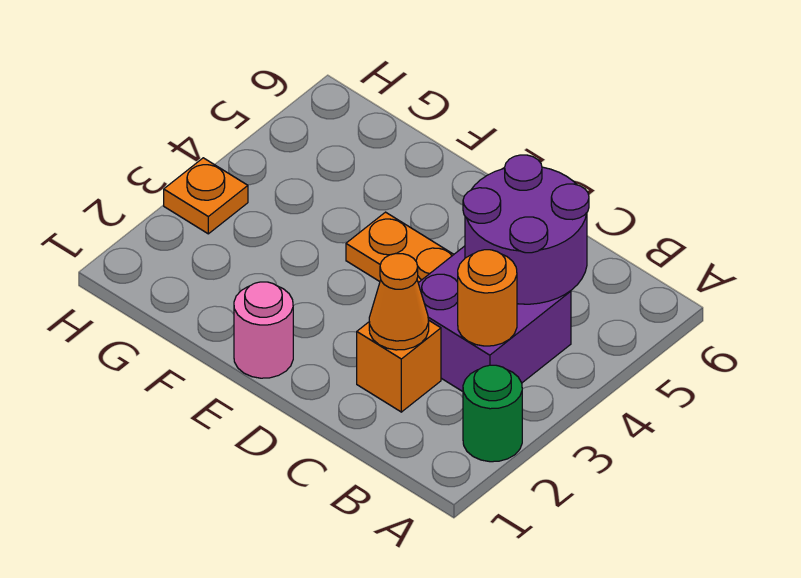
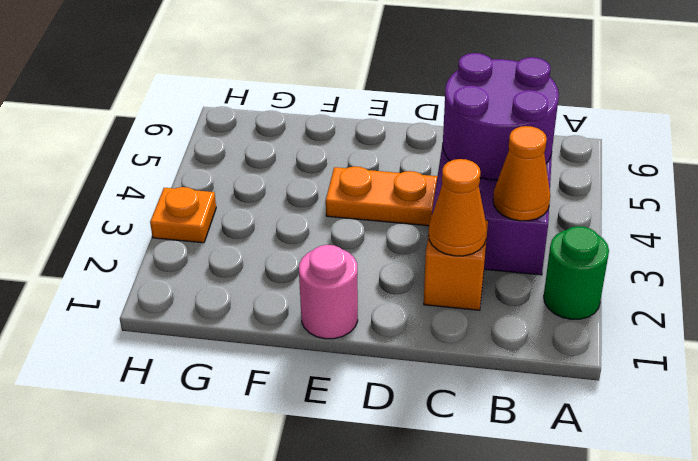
orange round brick B3 level 2 -> orange cone B3 level 2

